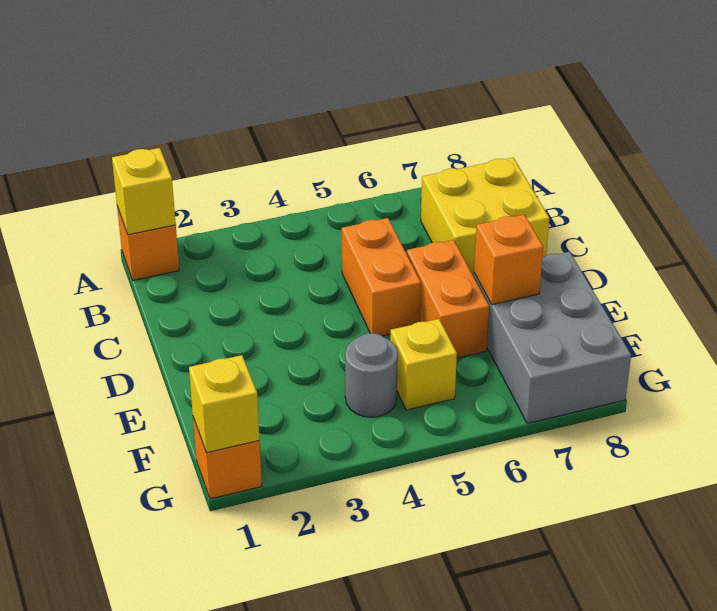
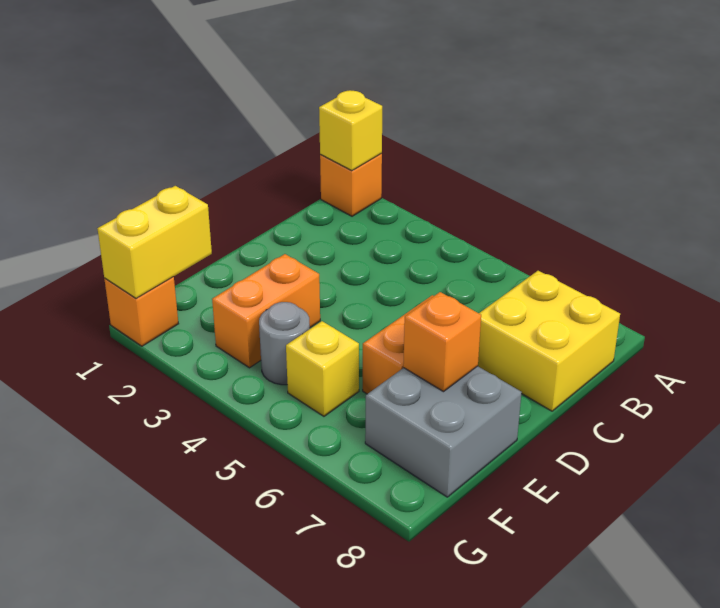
orange brick C5:D5 level 1 -> orange brick E3:F3 level 1
grey brick E7:G8 level 1 -> grey brick E7:F8 level 1
yellow brick G1 level 2 -> yellow brick F1:G1 level 2

